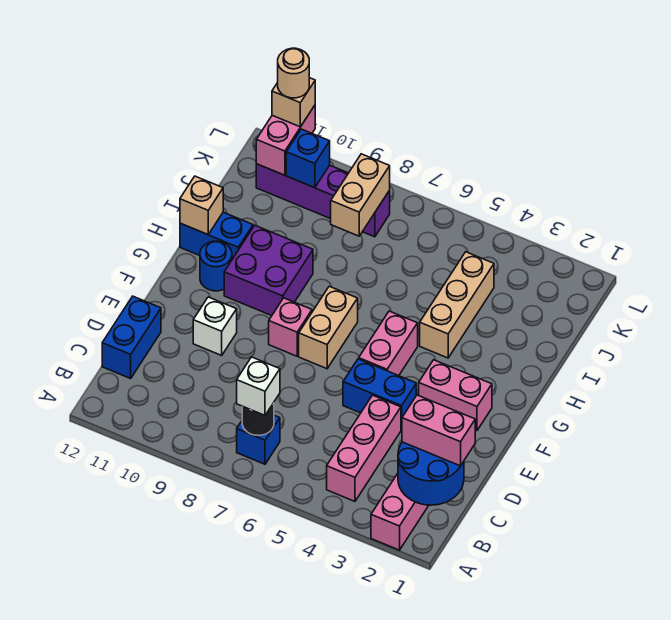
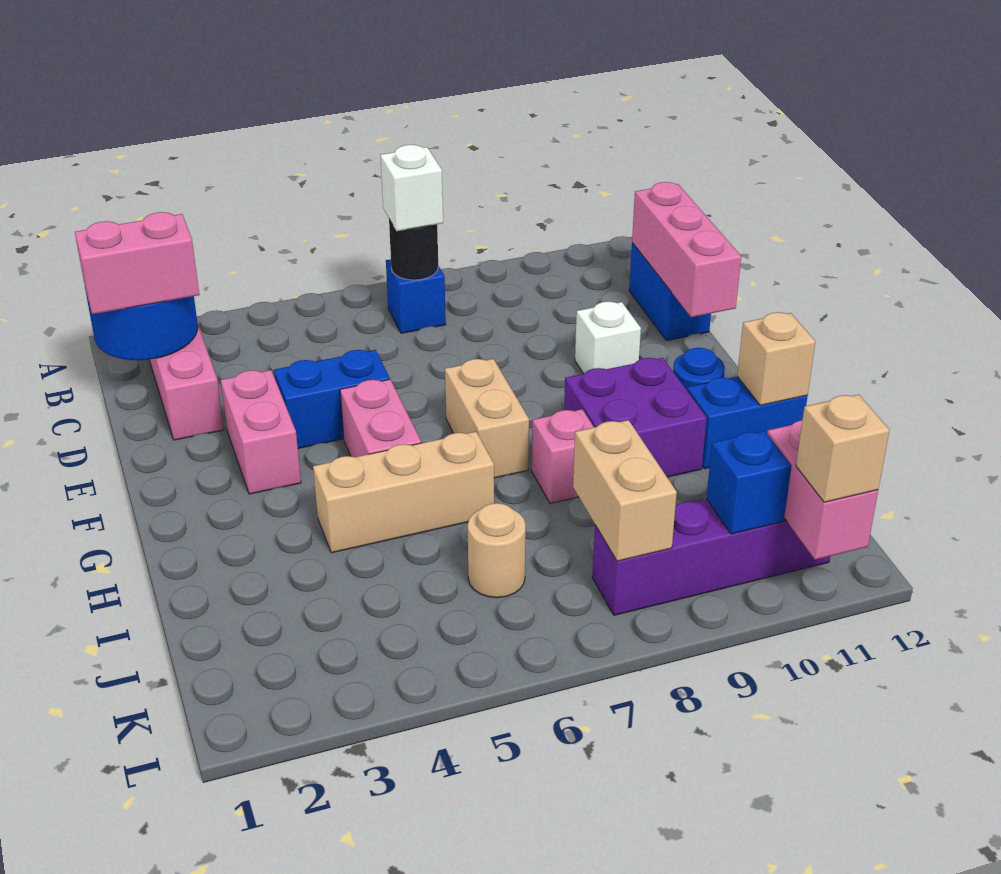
pink brick B4:D4 level 1 -> pink brick C12:E12 level 2
pink brick F2:F3 level 1 -> pink brick E3:F3 level 1
pink brick F8 level 1 -> pink brick H8 level 1
tan brick H4:J4 level 1 -> tan brick H4:H6 level 1
tan round brick L11 level 4 -> tan round brick J6 level 1

